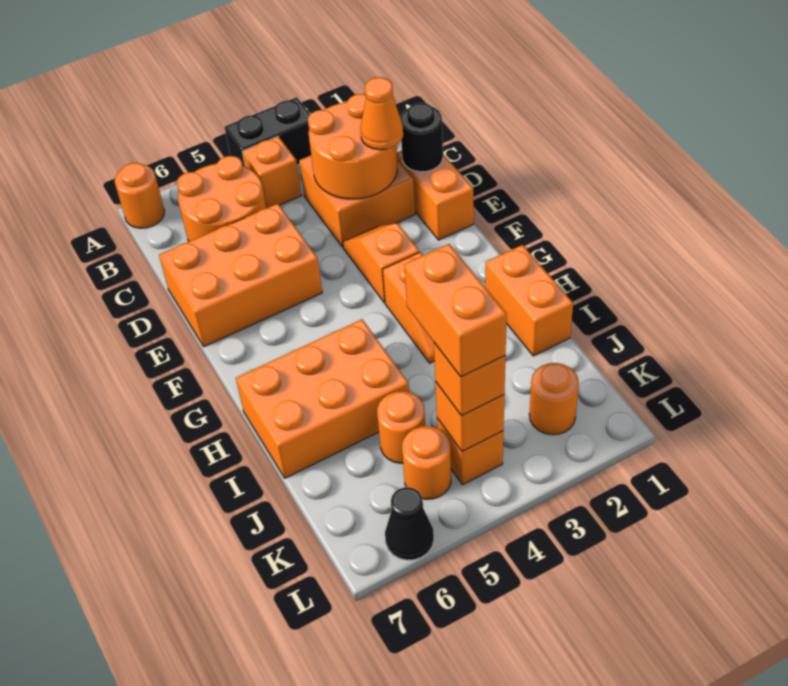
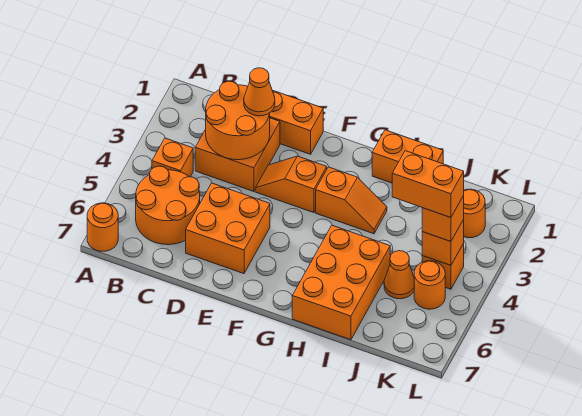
black brick A3:A4 level 1 -> none
black round brick D1 level 2 -> none
orange brick D5:E7 level 1 -> orange brick D5:E6 level 1
orange round brick J5 level 1 -> orange cone J5 level 1
black cone L6 level 1 -> none

